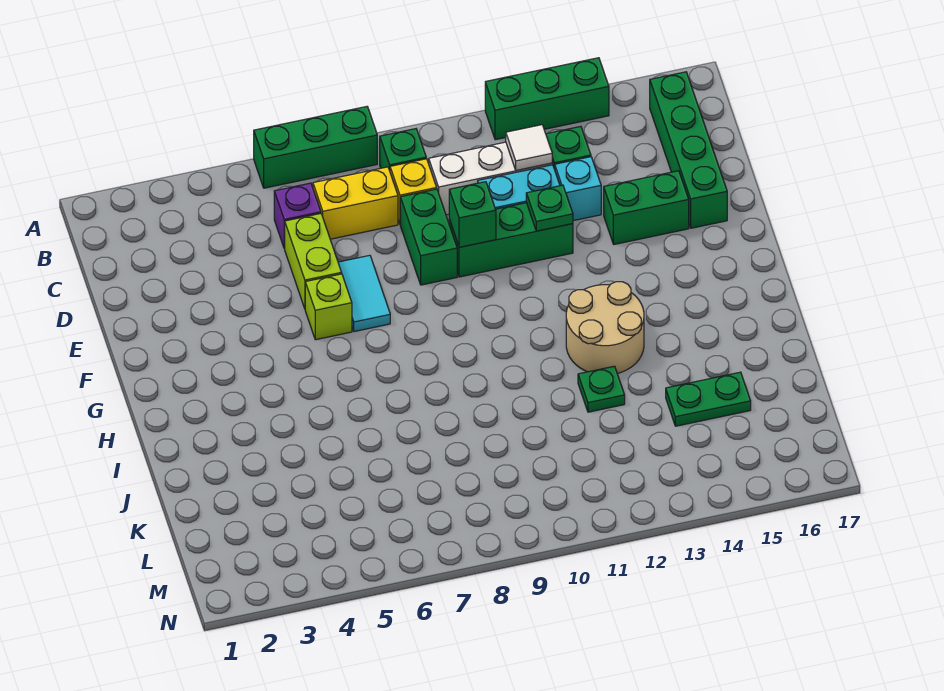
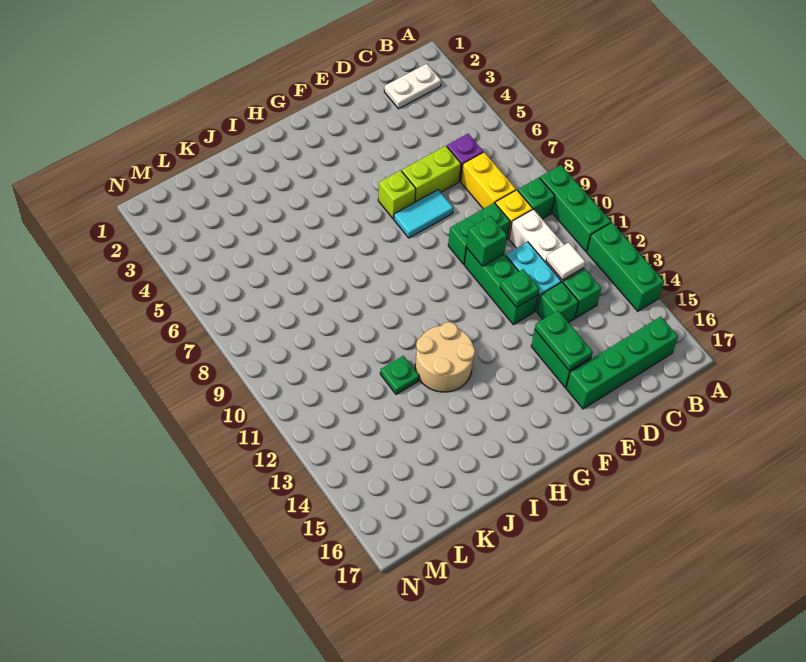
green brick A6:A8 level 1 -> green brick A9:A11 level 1
none -> white plate B2:C2 level 1
cyan brick D13 level 1 -> green brick D13 level 1
green plate K14:K15 level 1 -> green plate E14:E15 level 2

